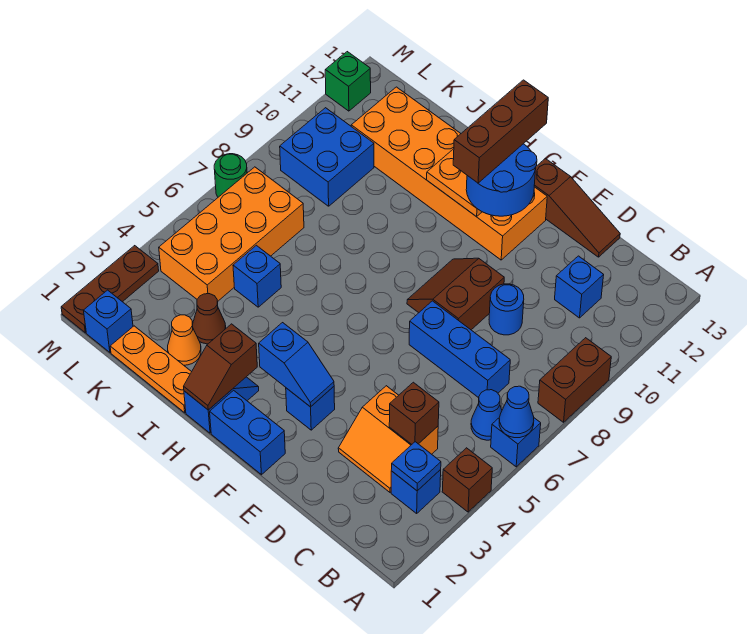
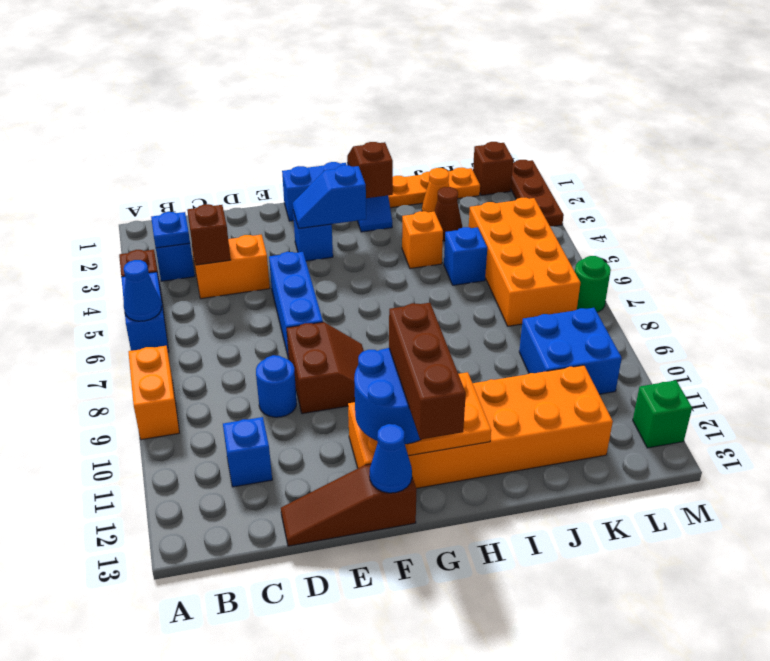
blue brick A6 level 1 -> blue brick A5:A6 level 1
brown brick A8:A9 level 1 -> orange brick A8:A9 level 1
blue cone B6 level 1 -> blue cone F13 level 2
blue brick C7:E7 level 1 -> blue brick E5:E7 level 1
none -> orange brick I4 level 1
blue brick L1 level 1 -> brown brick L1 level 1

